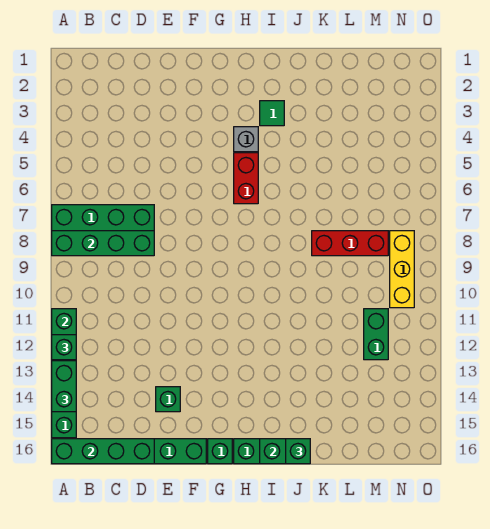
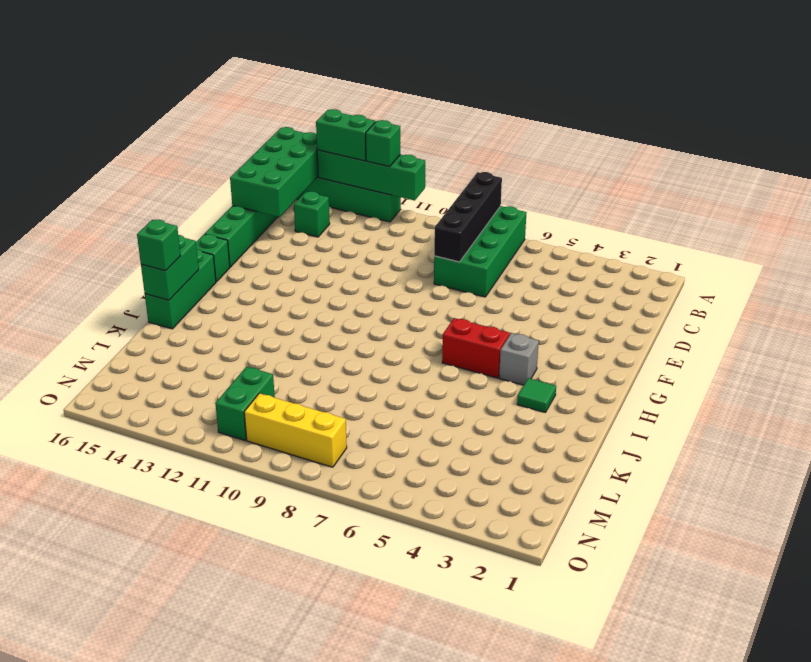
green brick A8:D8 level 2 -> black brick A8:D8 level 2
green brick A16:D16 level 2 -> green brick A15:D16 level 2
green brick E14 level 1 -> green brick C14 level 1
red brick K8:M8 level 1 -> none
green brick M11:M12 level 1 -> green brick M11:N11 level 1

